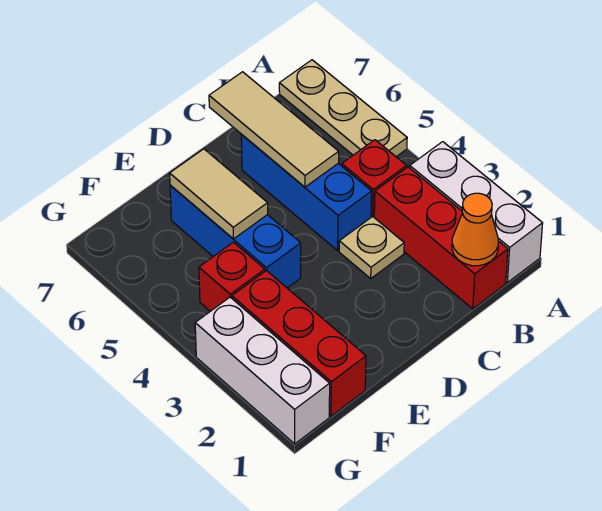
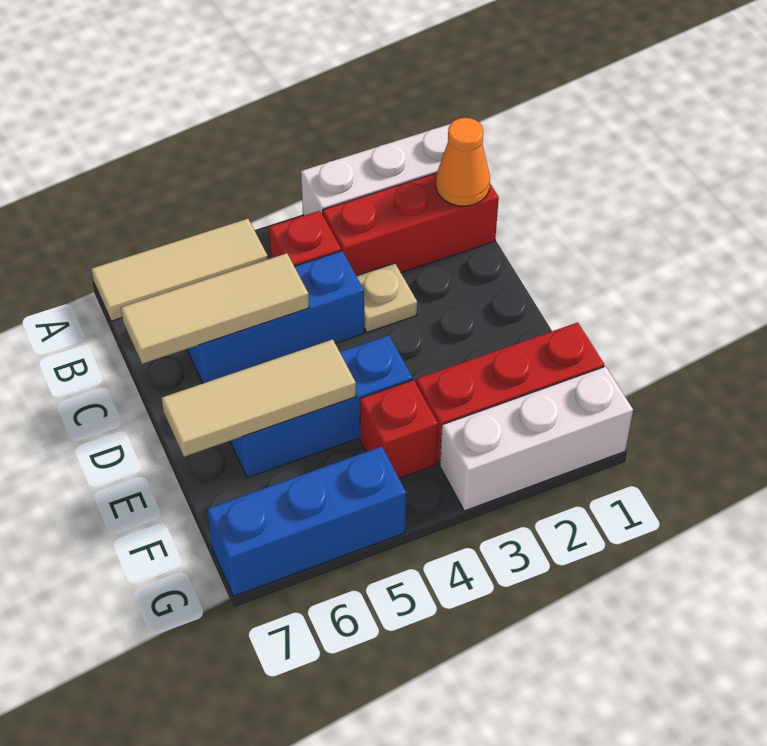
tan plate A5:A7 level 1 -> tan tile A5:A7 level 1
tan tile E5:E6 level 2 -> tan tile E5:E7 level 2
none -> blue brick G5:G7 level 1

